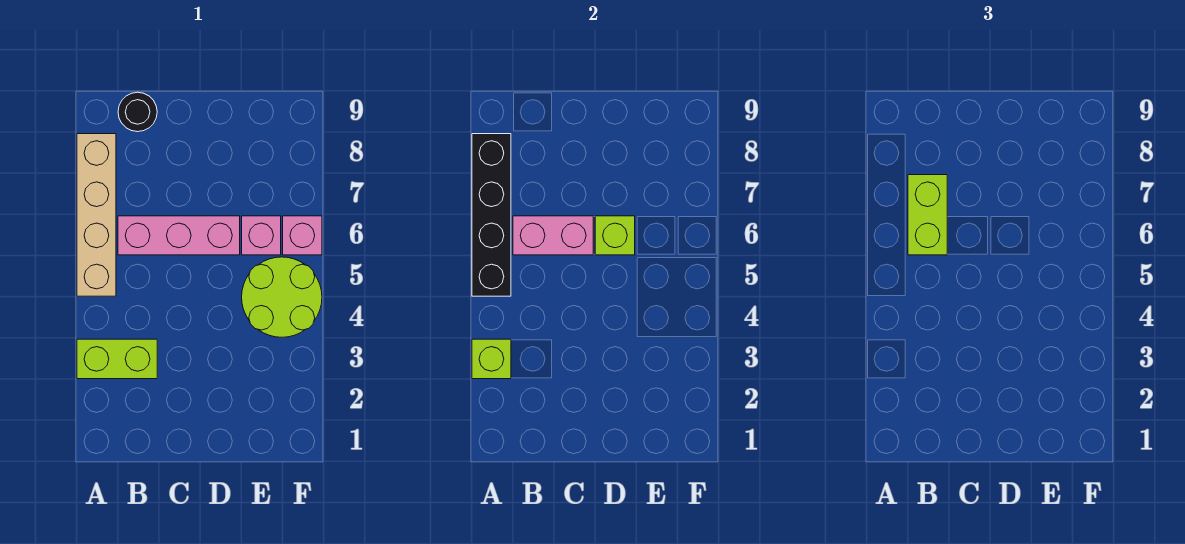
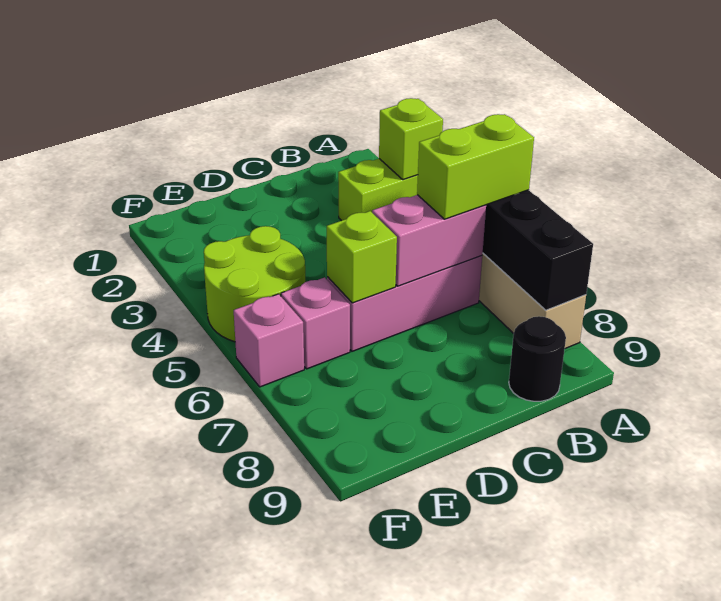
lime brick B6:B7 level 3 -> lime brick A6:B6 level 3

